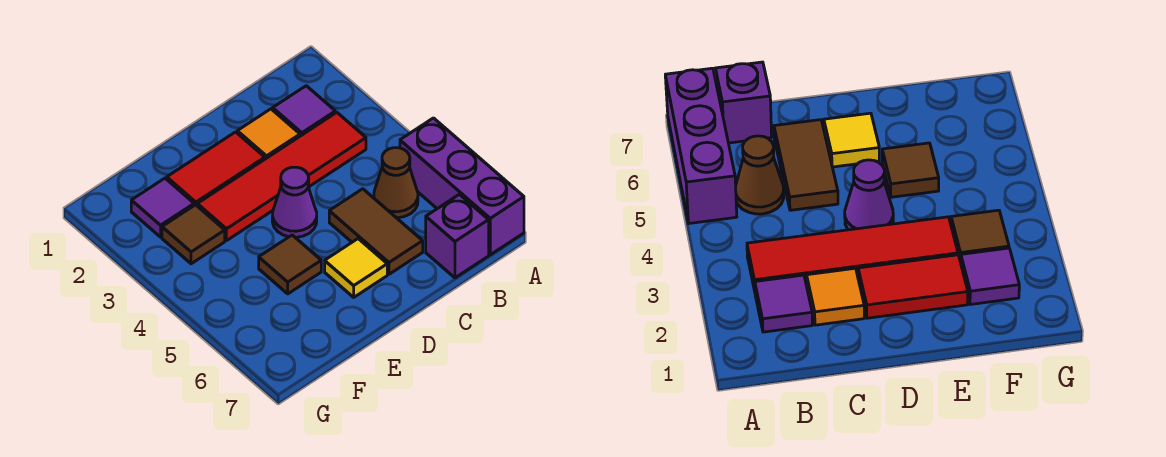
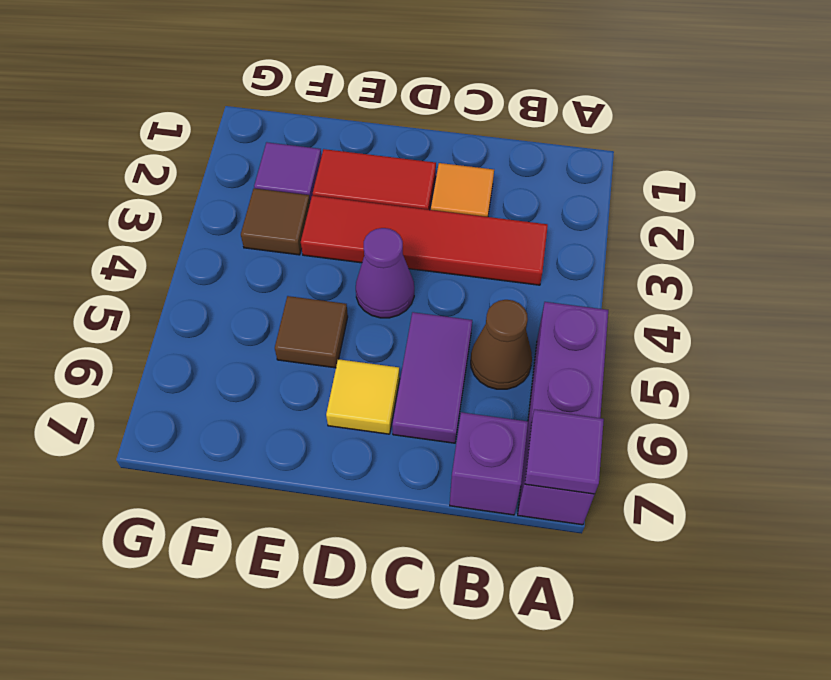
purple tile B2 level 1 -> purple tile A7 level 2
brown tile C5:C6 level 1 -> purple tile C5:C6 level 1

